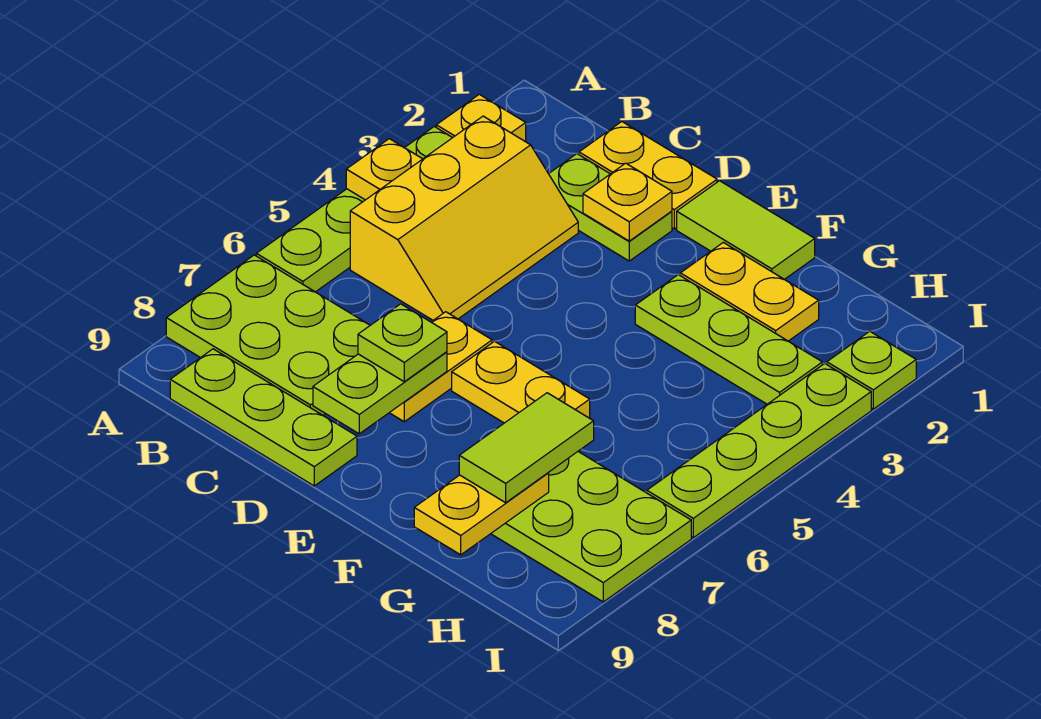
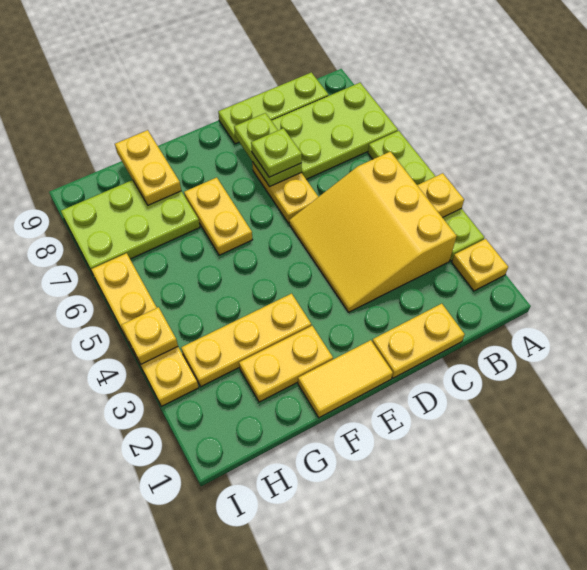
yellow slope B3:C5 level 1 top B -> yellow slope B3:D5 level 1 top B
lime plate C2:D2 level 1 -> none
yellow plate D2 level 2 -> yellow plate I4 level 2
lime tile E1:F1 level 1 -> yellow tile E1:F1 level 1
yellow plate E6:F6 level 1 -> yellow plate F6:F7 level 1
lime plate F3:H3 level 1 -> yellow plate F3:H3 level 1
lime tile G7:G8 level 3 -> none
lime plate I2 level 1 -> none
lime plate I3:I6 level 1 -> yellow plate I3:I6 level 1

